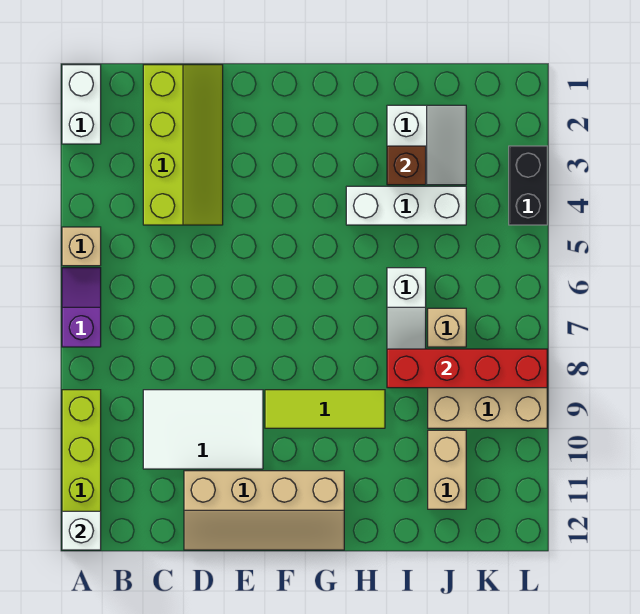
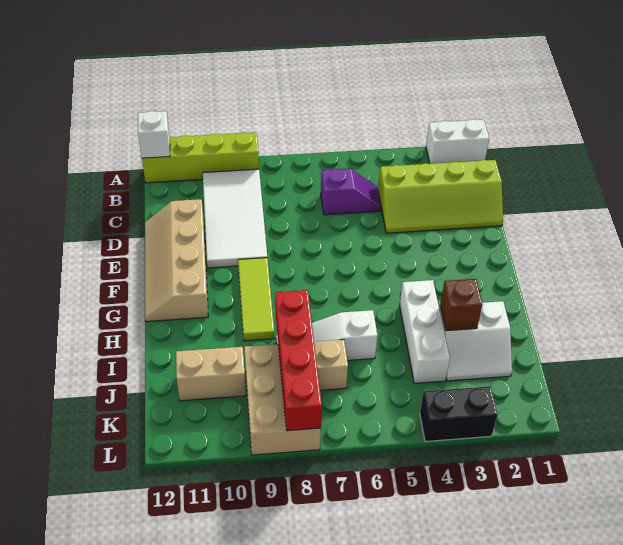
tan brick A5 level 1 -> none
purple slope A6:A7 level 1 top 7 -> purple slope C5:C6 level 1 top 6
white tile C9:E10 level 1 -> white tile B9:E10 level 1

